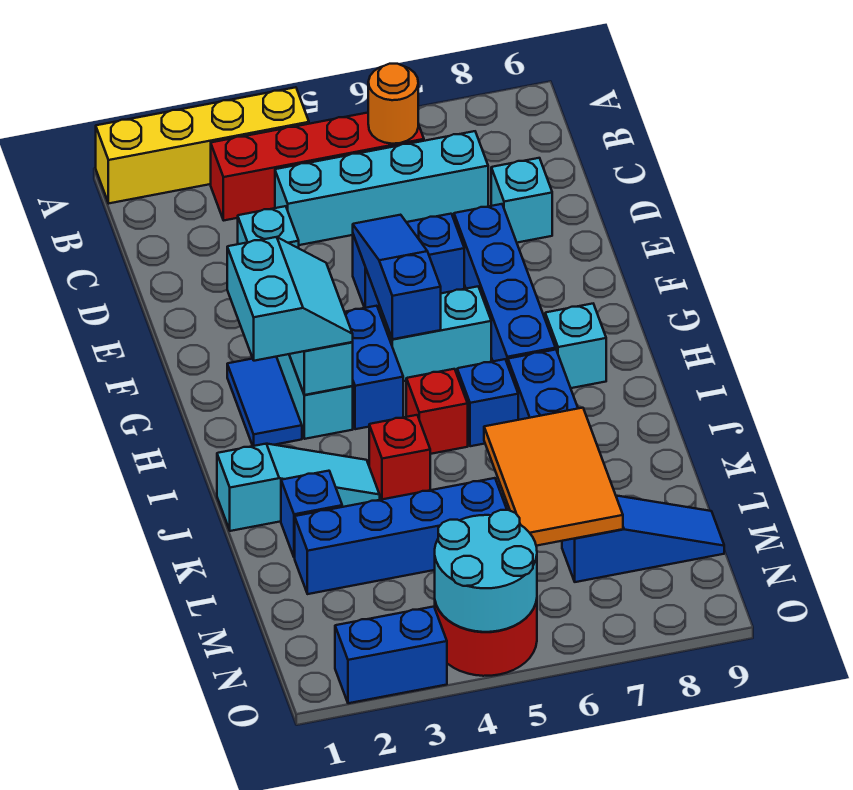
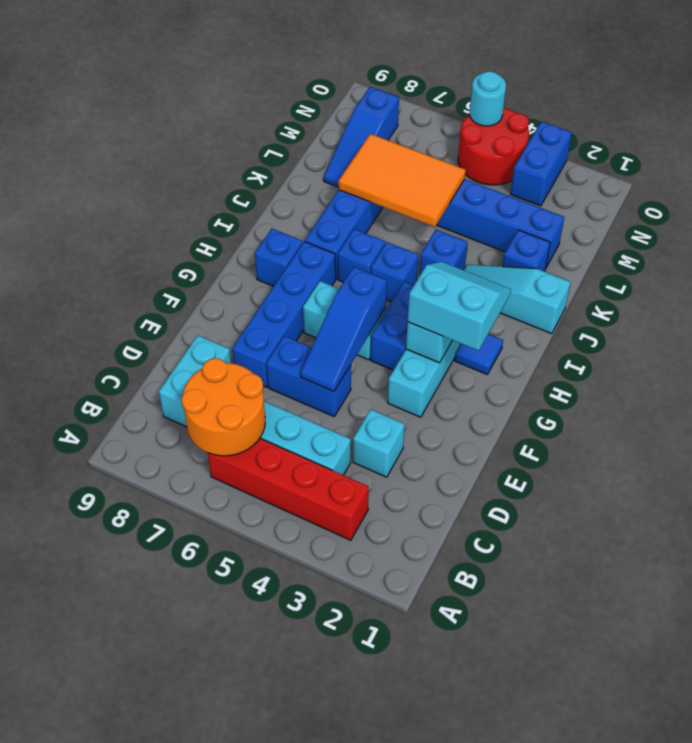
yellow brick A1:A4 level 1 -> none
orange round brick B6 level 2 -> orange round brick B6:C7 level 2
cyan brick D8 level 1 -> cyan brick C8:D8 level 1
blue tile G2:H2 level 1 -> blue tile H2 level 1
cyan slope G2:H3 level 3 top 2 -> cyan slope G2:H3 level 3 top G
cyan brick H8 level 1 -> blue brick H8 level 1
red brick I5 level 1 -> blue brick I5 level 1
red brick J4 level 1 -> blue brick J4 level 1
orange tile K6:M7 level 2 -> orange tile K5:L7 level 2
blue slope M7:M9 level 1 top 7 -> blue slope L8:N8 level 1 top N
cyan round brick N4:O5 level 2 -> cyan round brick O5 level 2
blue brick O2:O3 level 1 -> blue brick N3:O3 level 1

